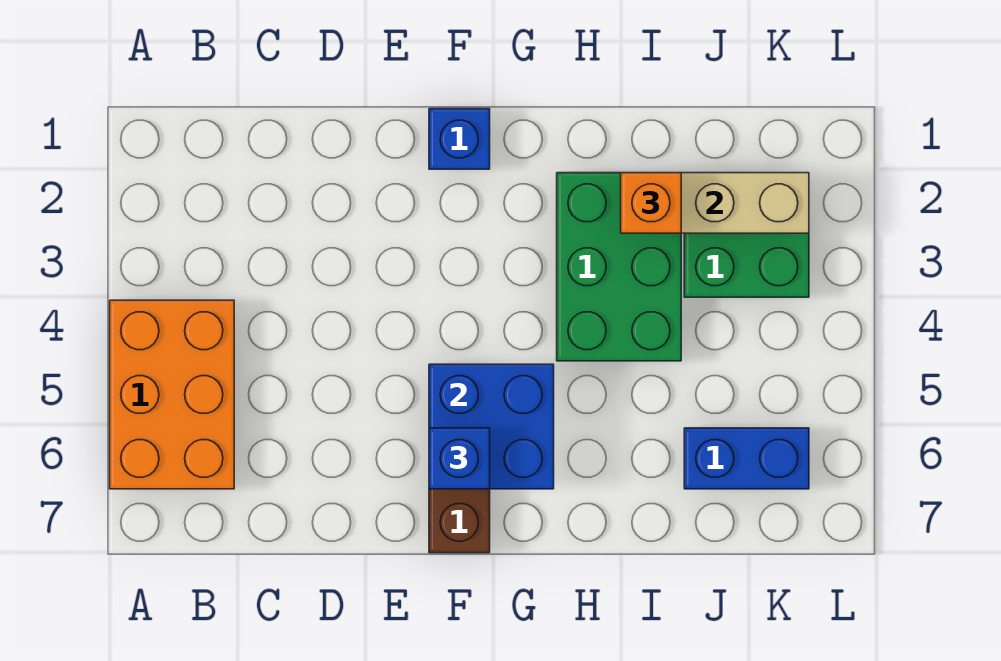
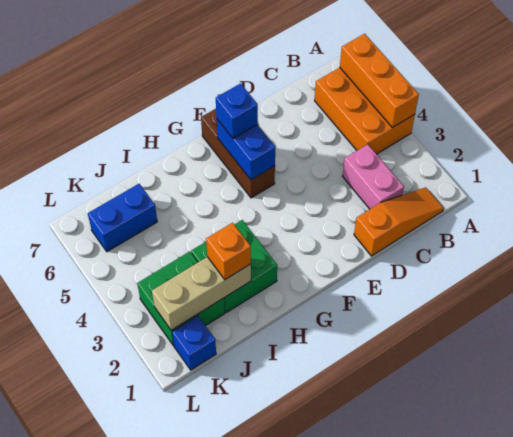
none -> orange brick A4:A6 level 2
none -> orange slope B1:D1 level 1 top D
none -> pink brick C2:C3 level 1
blue brick F1 level 1 -> blue brick K1 level 1
blue brick F5:G6 level 2 -> blue brick F5:F6 level 2
green brick H2:I4 level 1 -> green brick H2:I3 level 1

